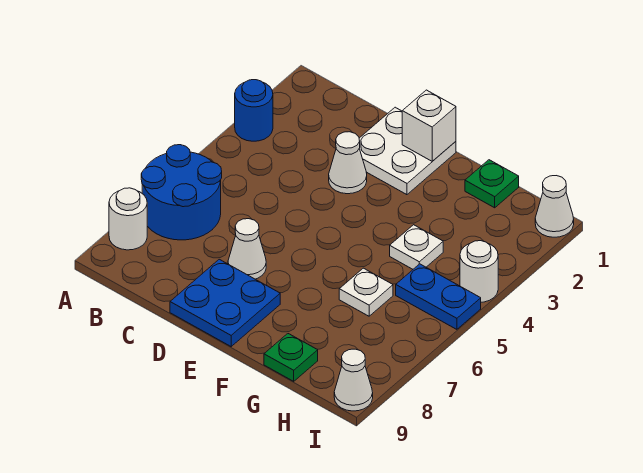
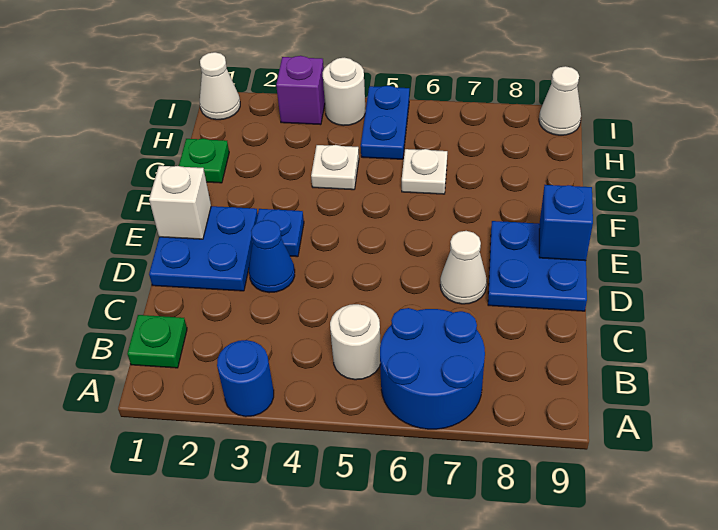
white round brick A8 level 1 -> white round brick B5 level 1
white plate D1:E2 level 1 -> blue plate D1:E2 level 1
white cone D3 level 1 -> blue cone D3 level 1
none -> blue plate E3 level 1
none -> blue brick E9 level 2
green plate G9 level 1 -> green plate B1 level 1
none -> purple brick I3 level 1

